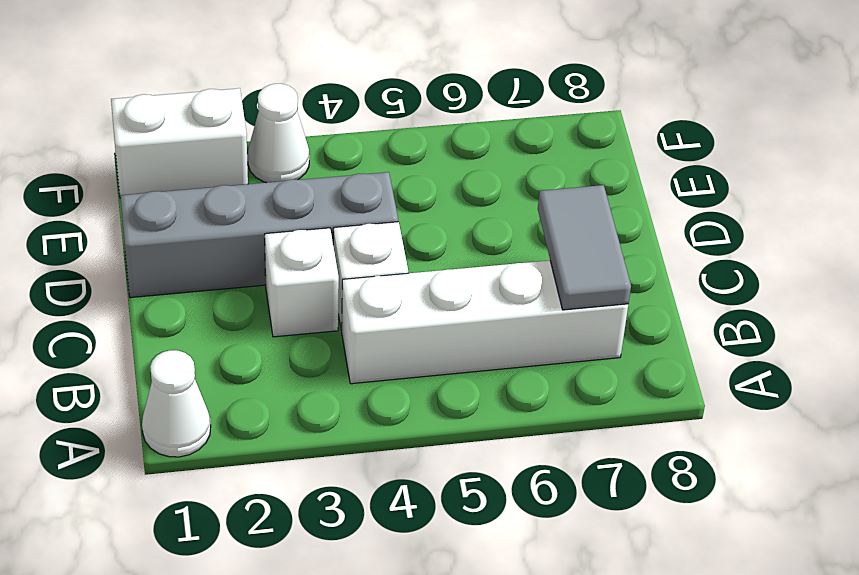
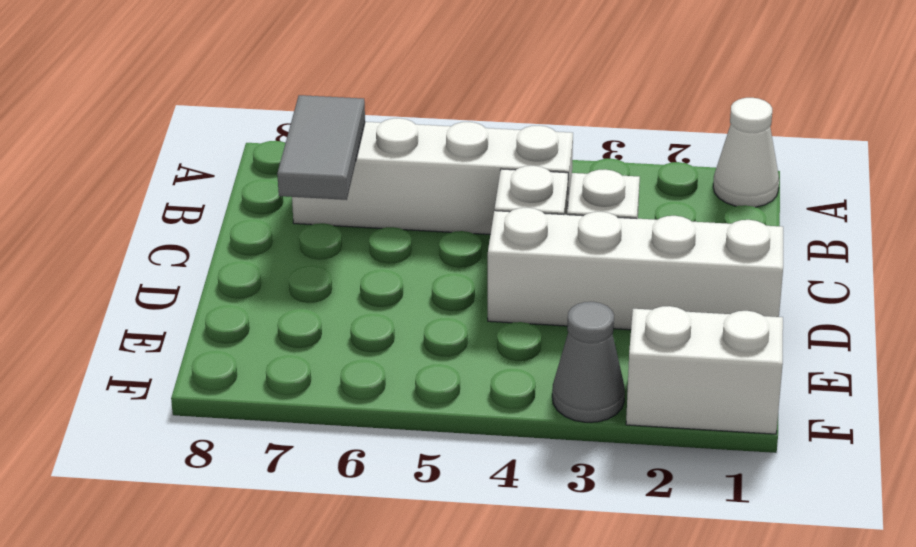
grey brick D1:D4 level 1 -> white brick D1:D4 level 1
white cone F3 level 1 -> grey cone F3 level 1

